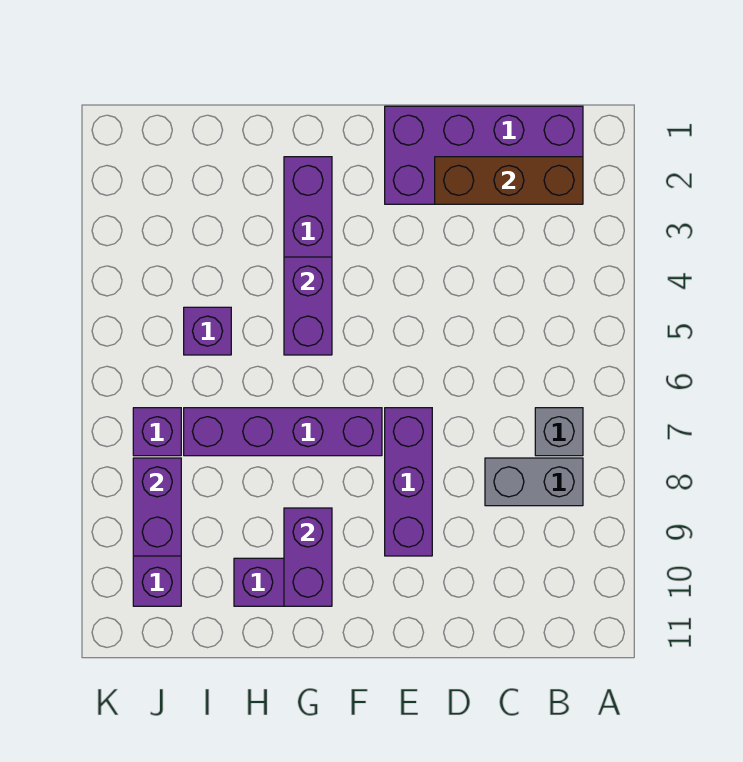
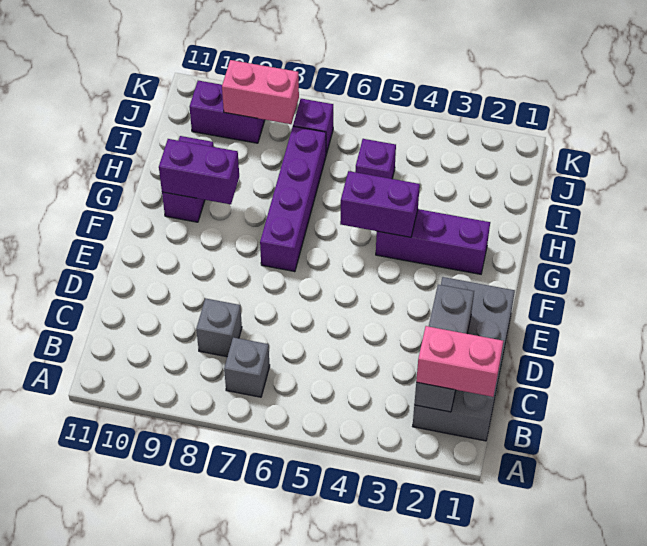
purple brick B1:E2 level 1 -> grey brick B1:E2 level 1
none -> pink brick B1:B2 level 3
brown brick B2:D2 level 2 -> grey brick B2:D2 level 2
grey brick B8:C8 level 1 -> grey brick C8 level 1
purple brick E7:E9 level 1 -> none
purple brick J8:J9 level 2 -> pink brick J8:J9 level 2

